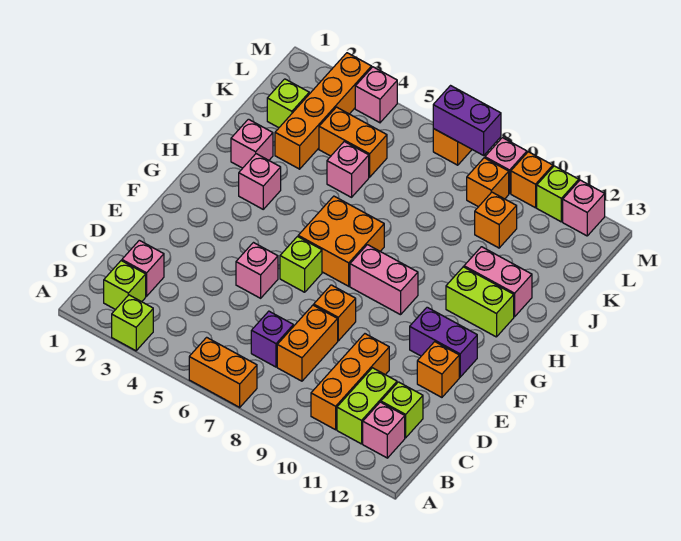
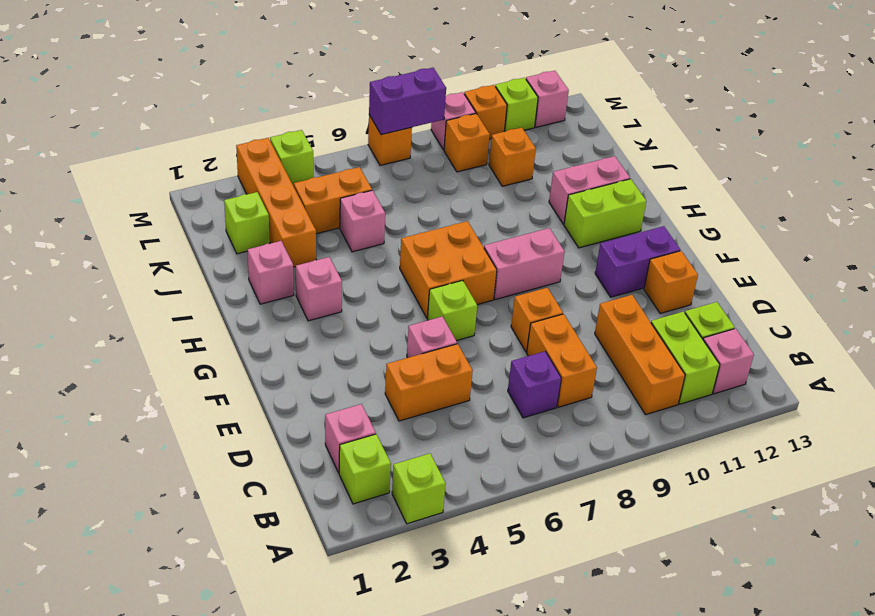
orange brick A6:A7 level 1 -> orange brick D4:D5 level 1
pink brick M4 level 1 -> lime brick M4 level 1

